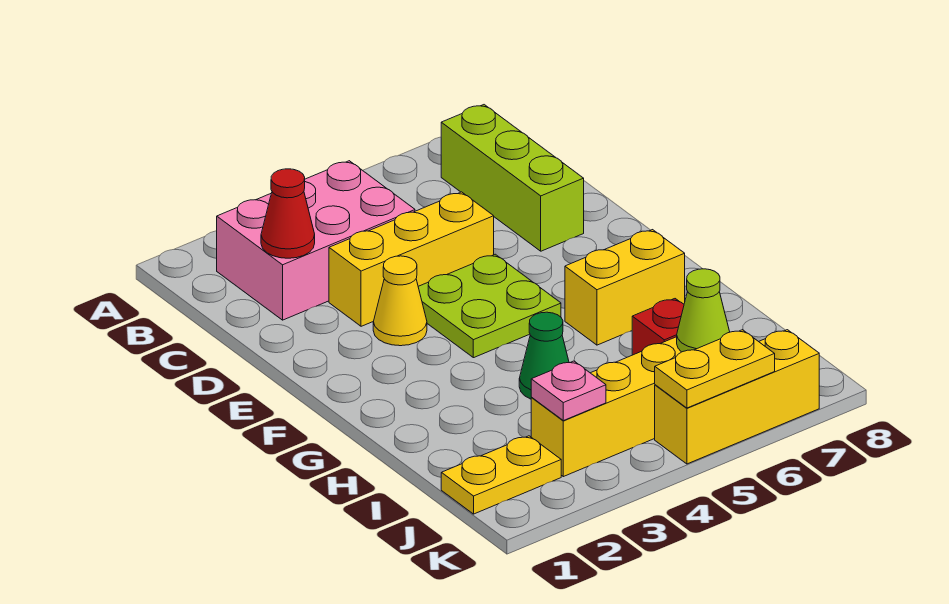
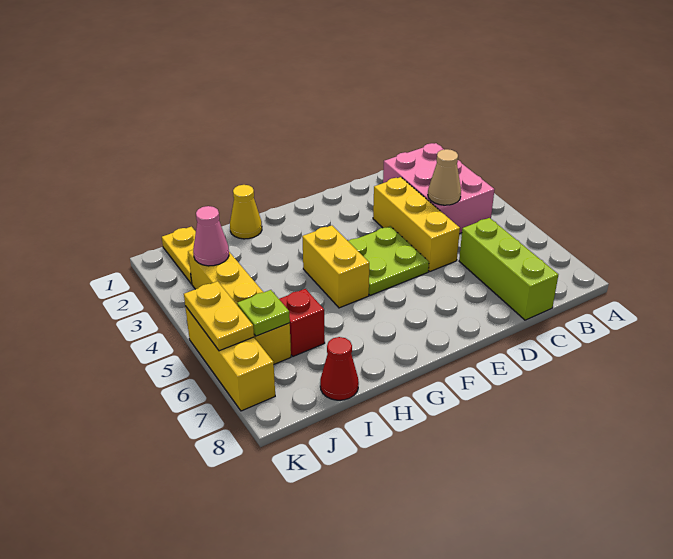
lime brick B7:D7 level 1 -> lime brick C6:C8 level 1
red cone C2 level 2 -> red cone I8 level 1
none -> tan cone C4 level 2
yellow cone E3 level 1 -> yellow cone H1 level 1
yellow brick G6:G7 level 1 -> yellow brick G4:G5 level 1
green cone H4 level 1 -> none
pink plate J3 level 2 -> pink cone J3 level 2
lime cone J6 level 2 -> lime plate J6 level 2

